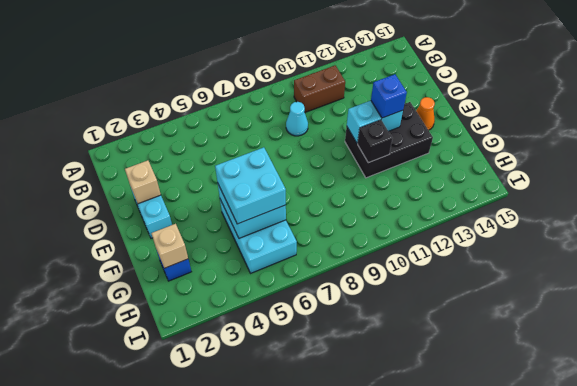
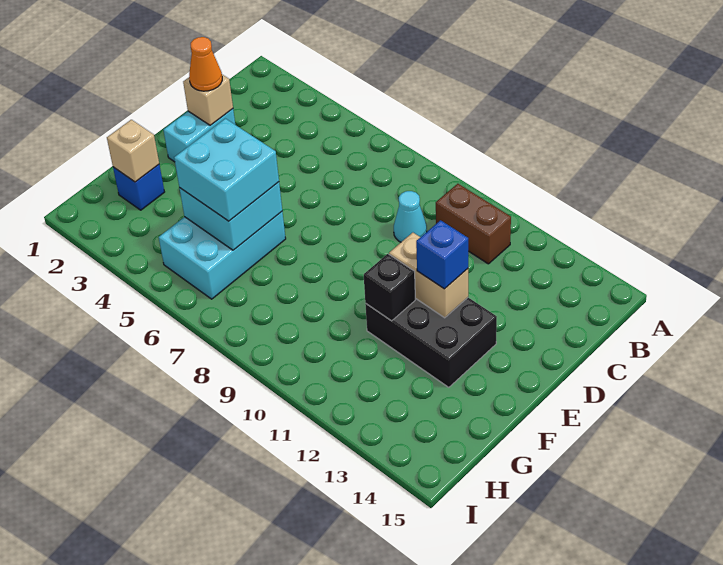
cyan brick E11:E12 level 2 -> tan brick E11:E12 level 2
orange cone E14 level 1 -> orange cone D2 level 3

